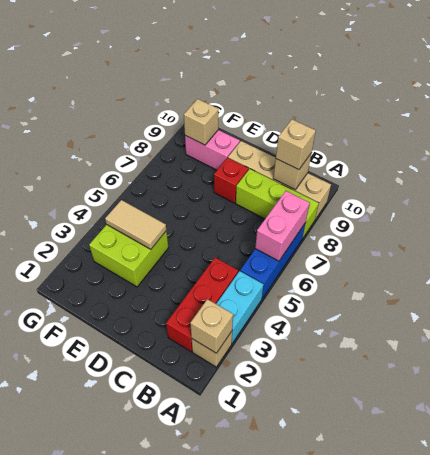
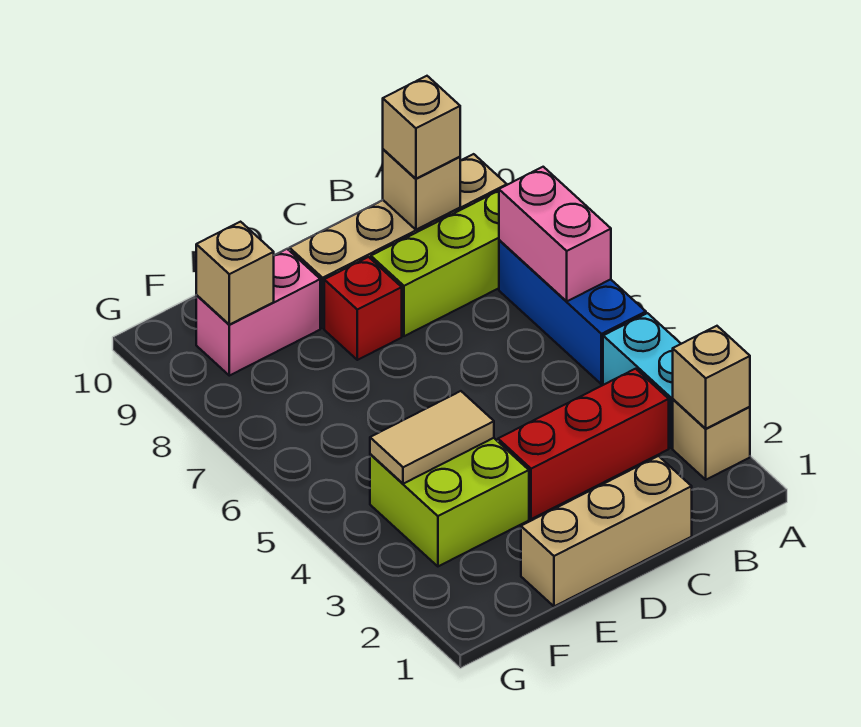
red brick B2:B4 level 1 -> red brick B3:D3 level 1
none -> tan brick C1:E1 level 1

